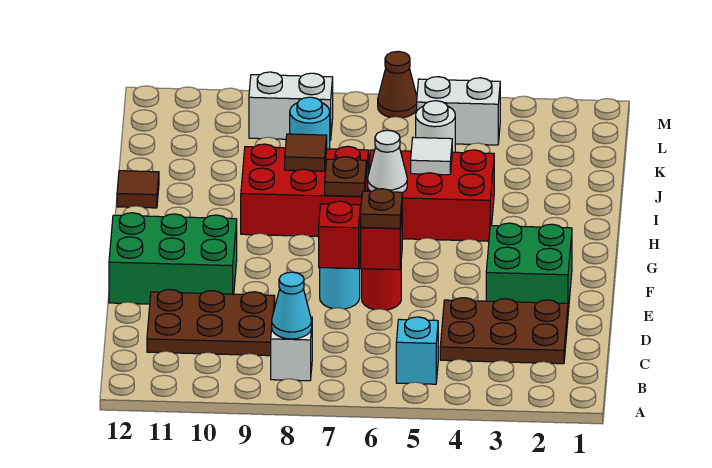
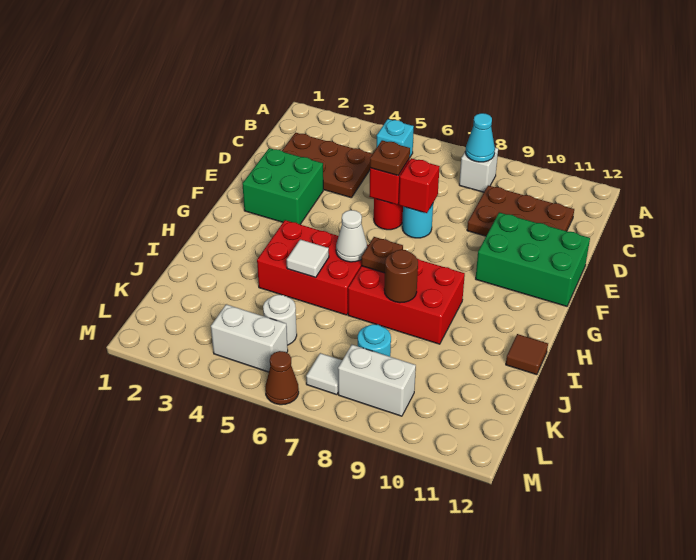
brown tile I8 level 2 -> brown round brick I8 level 2
none -> white tile L7 level 1

